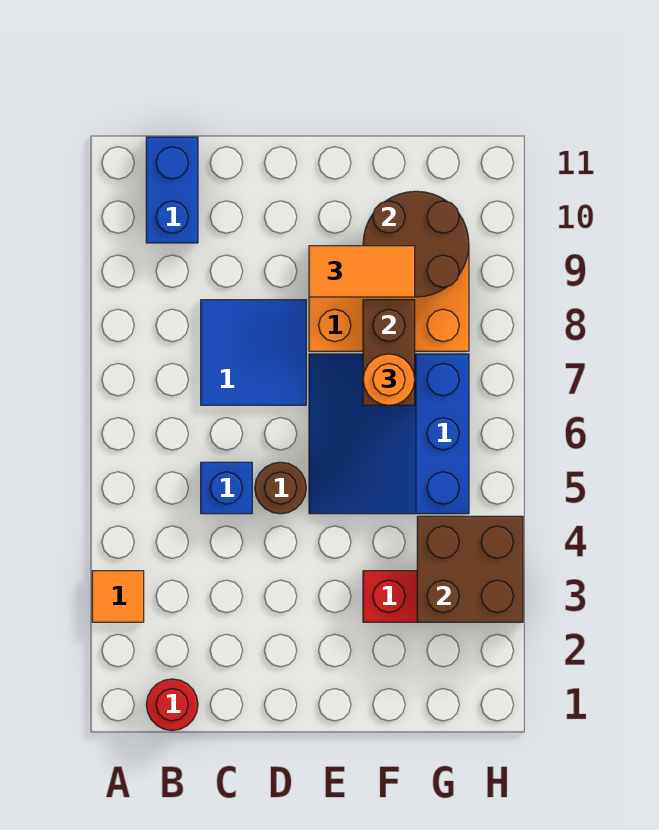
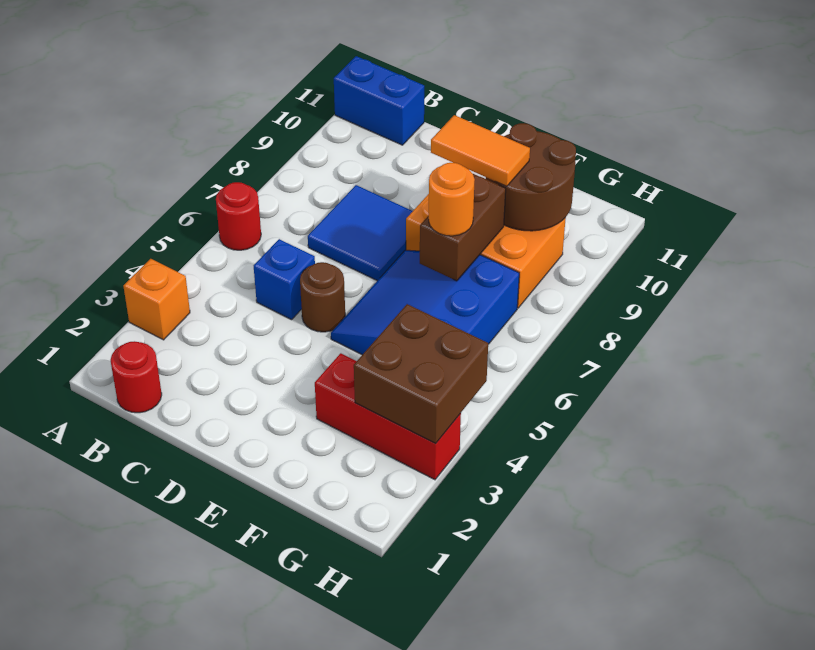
orange tile A3 level 1 -> orange brick A3 level 1
none -> red round brick A6 level 1
blue brick B10:B11 level 1 -> blue brick A11:B11 level 1

